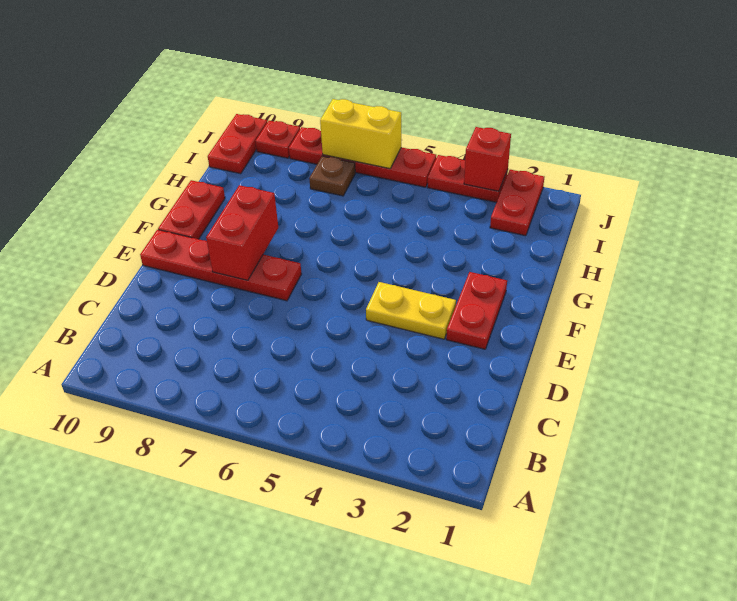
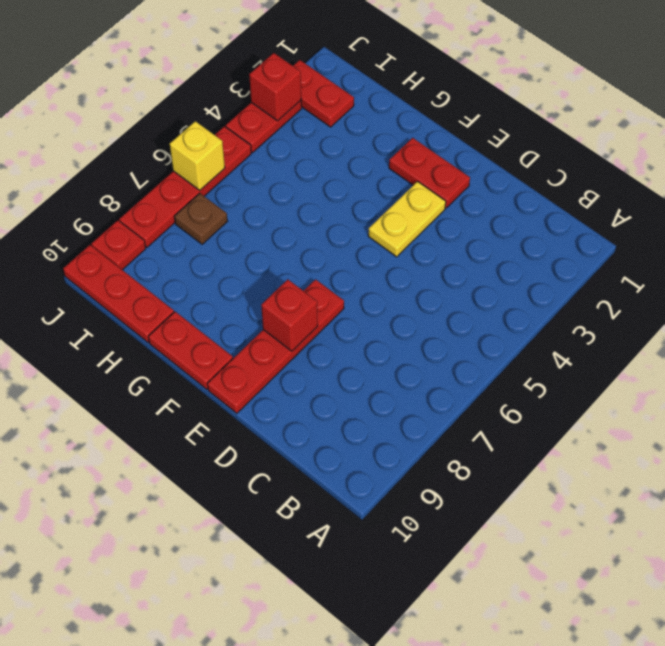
red brick E8:F8 level 2 -> red brick E8 level 2
red plate I10:J10 level 1 -> red plate H10:J10 level 1
yellow brick J6:J7 level 2 -> yellow brick J6 level 2

